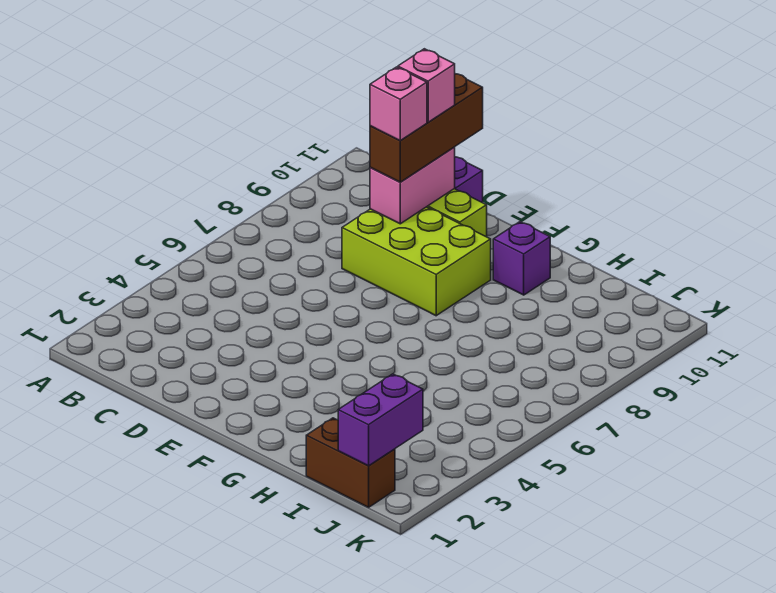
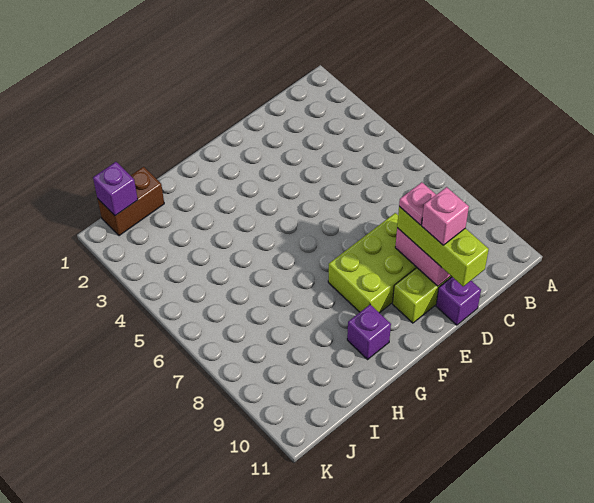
brown brick D9:D11 level 3 -> lime brick D9:D11 level 3
pink brick D9 level 4 -> pink plate D9 level 4
purple brick J1:J2 level 2 -> purple brick J1 level 2

